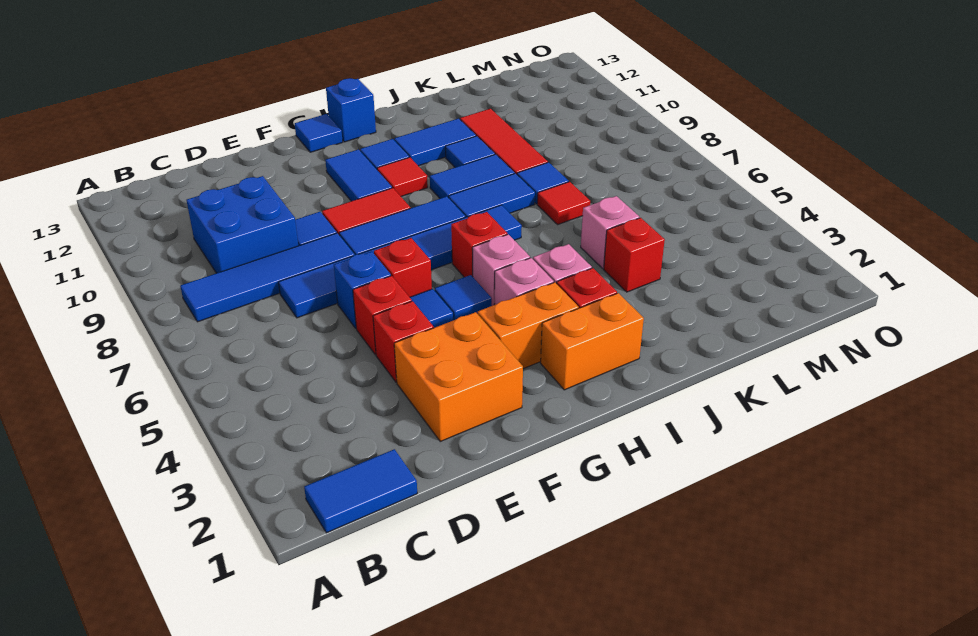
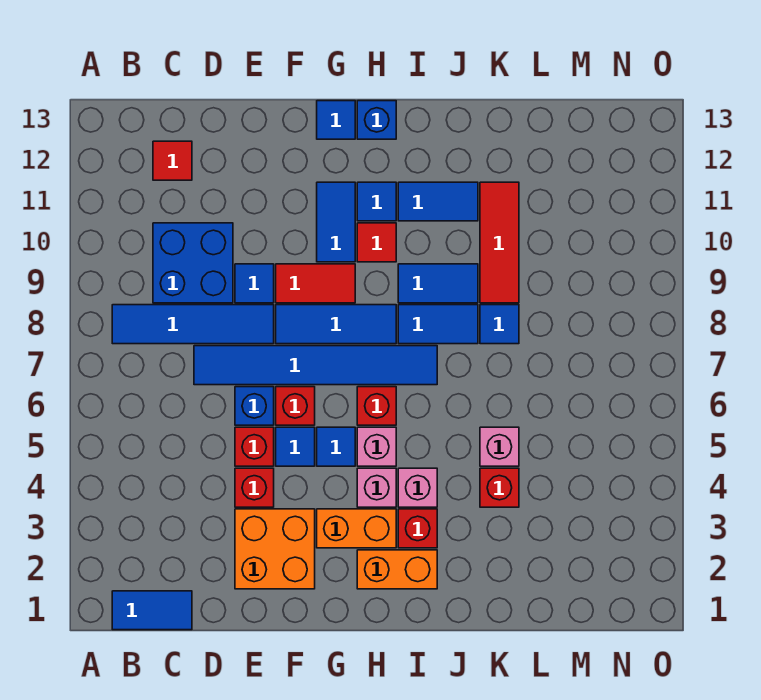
blue tile J10 level 1 -> none
red tile K7 level 1 -> red tile C12 level 1

